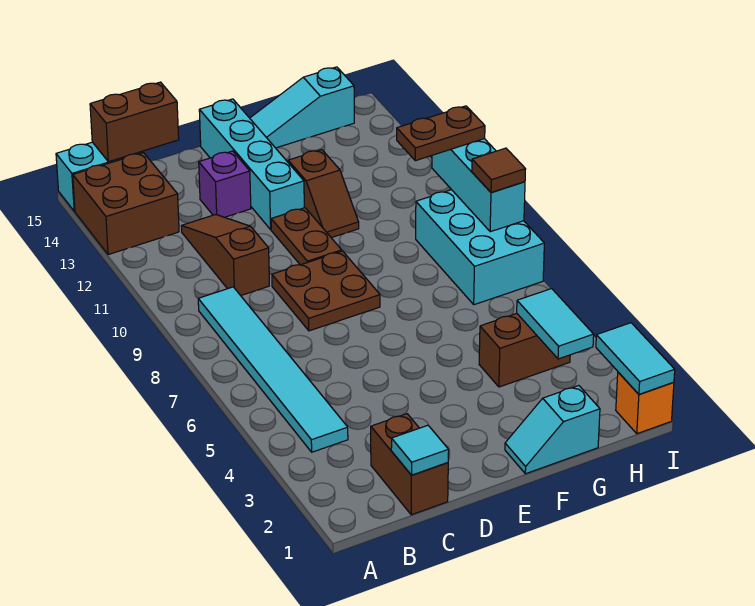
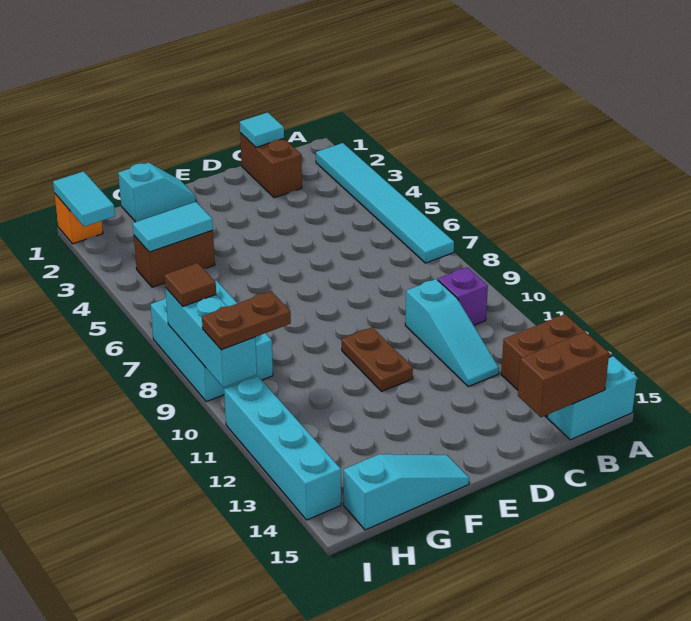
cyan tile B4:B9 level 1 -> cyan tile A2:A7 level 1
brown slope C10:C12 level 1 top 10 -> cyan slope C10:C12 level 1 top 10
brown plate D8:E9 level 1 -> none
purple brick D13 level 1 -> purple brick B10 level 1
cyan brick E12:E15 level 1 -> cyan brick I11:I14 level 1
brown slope F11:F12 level 1 top 12 -> none
cyan tile H3:H4 level 2 -> cyan tile G4:H4 level 2

